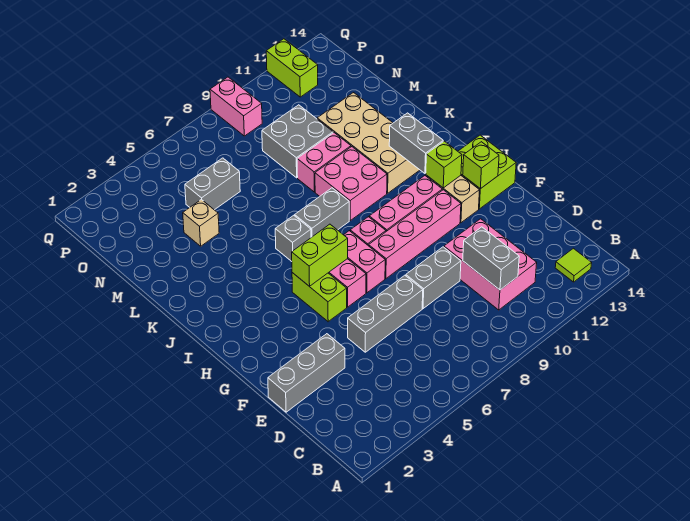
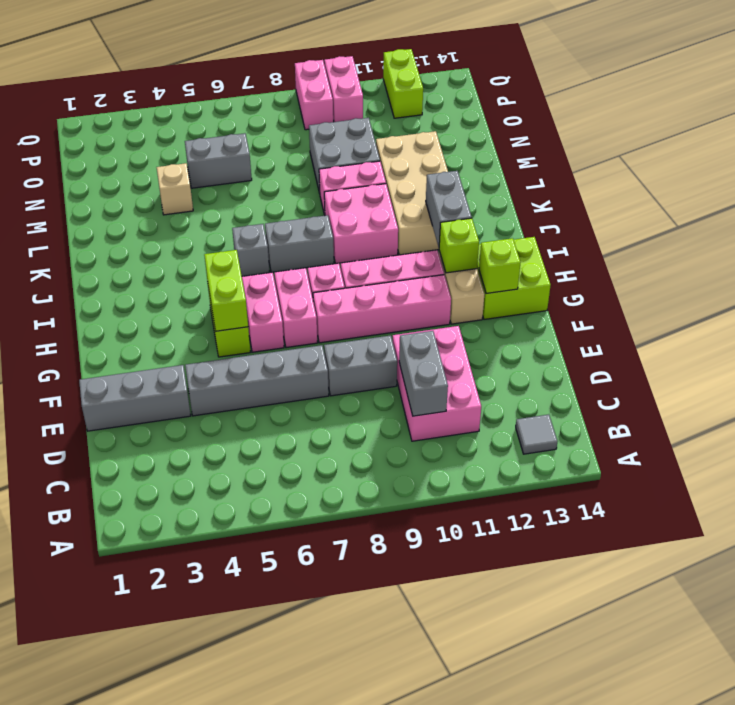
lime tile B13 level 1 -> grey tile B13 level 1
grey brick E5:E7 level 1 -> grey brick E4:E7 level 1
lime brick H5:H6 level 2 -> lime brick G5:H5 level 2
none -> pink brick P10:Q10 level 1

